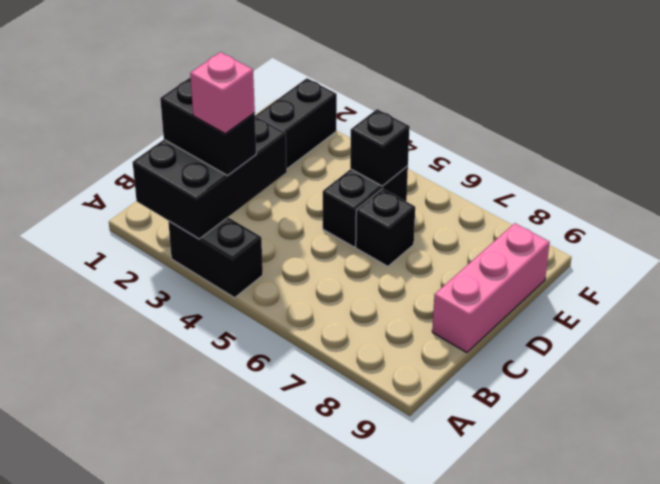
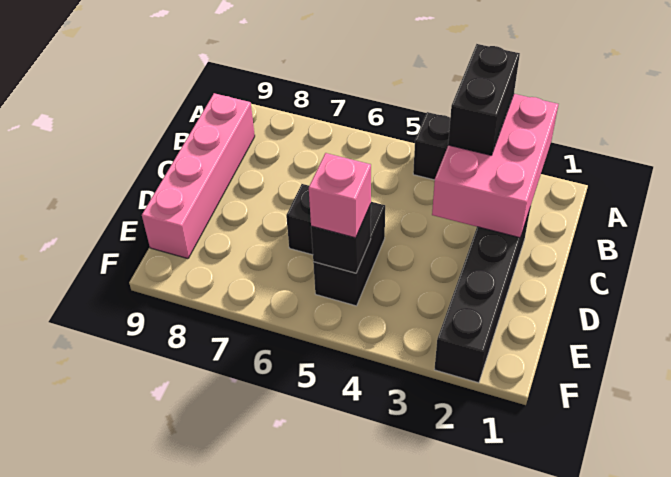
black brick A2:C3 level 2 -> pink brick A2:C3 level 2
black brick B2:B3 level 3 -> black brick A3:B3 level 3
pink brick B3 level 4 -> pink brick E5 level 3
pink brick C9:E9 level 1 -> pink brick B9:E9 level 1

